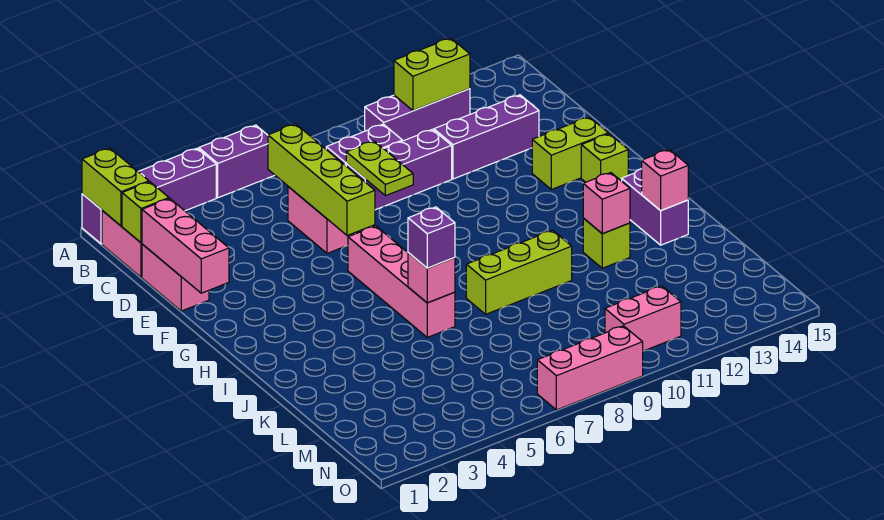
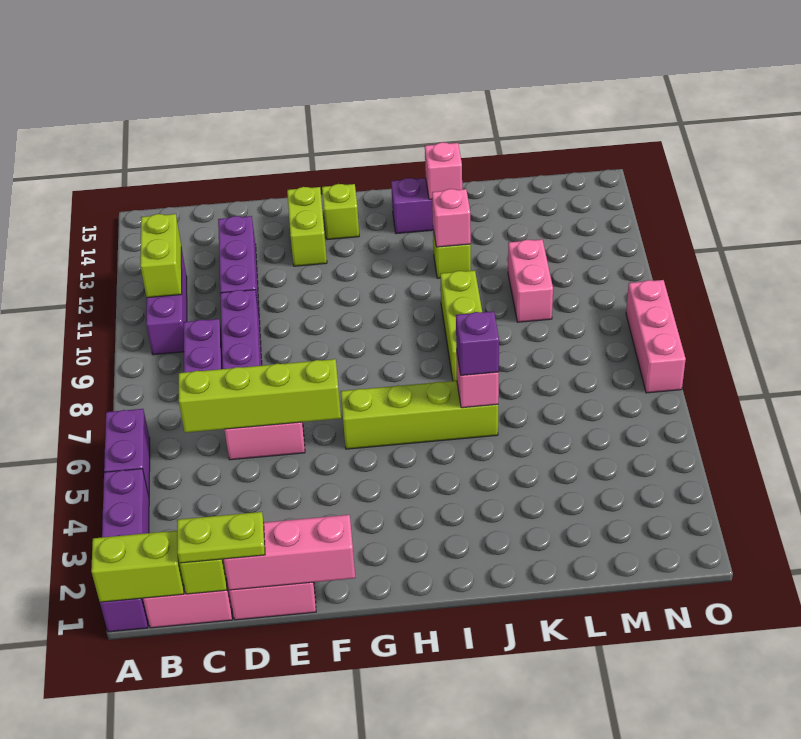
lime plate D8:E8 level 2 -> lime plate C1:D1 level 3
pink brick G6:J6 level 1 -> lime brick G6:J6 level 1
pink brick N10:N11 level 1 -> pink brick L10:L11 level 1

